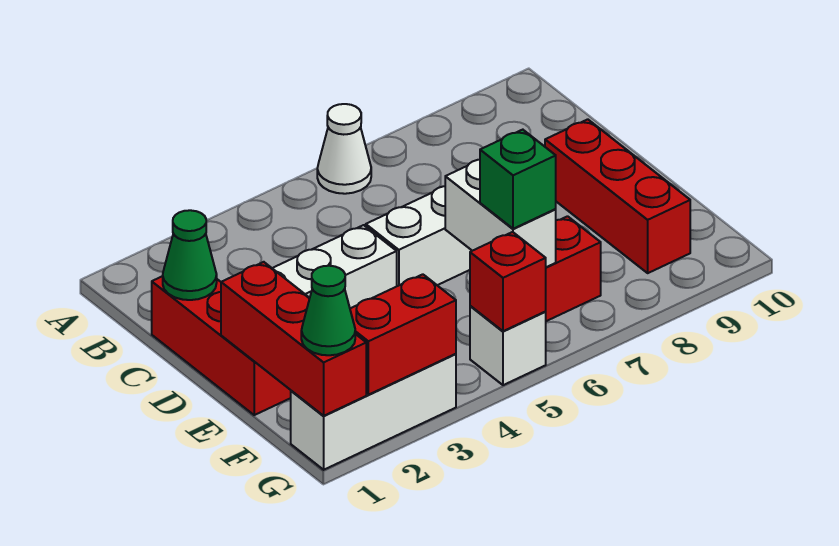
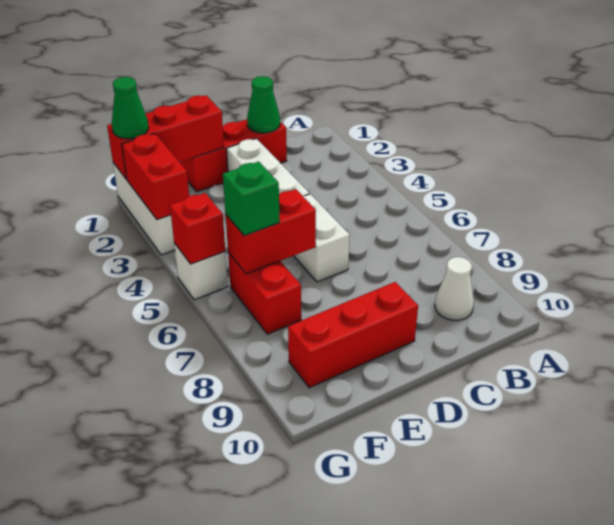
white cone A6 level 1 -> white cone B9 level 1
white brick E6:F6 level 2 -> red brick E6:F6 level 2

